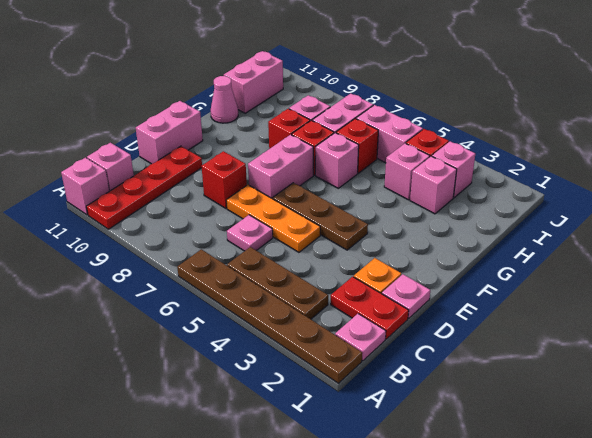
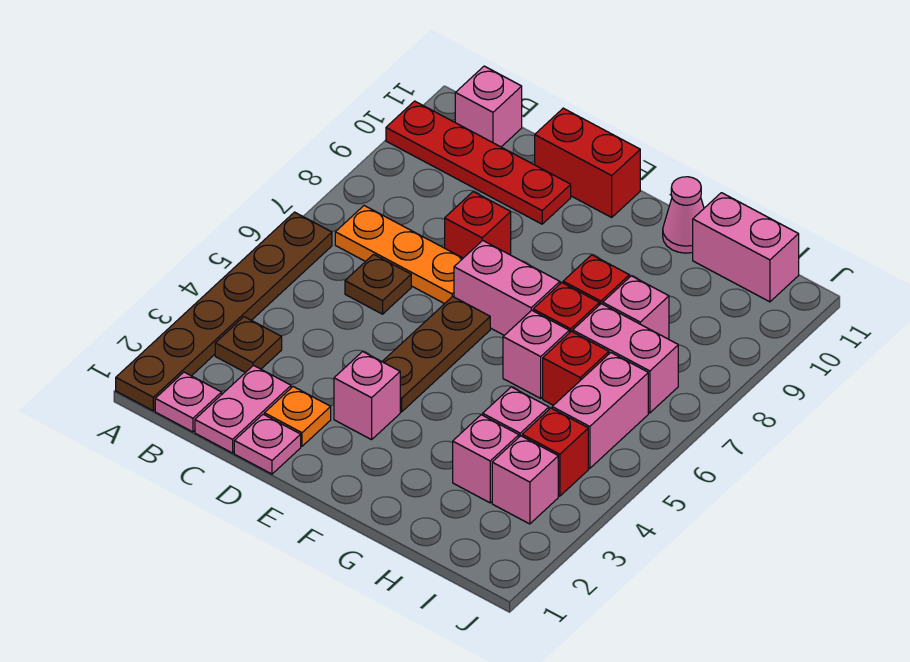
pink brick A11 level 1 -> pink brick E3 level 1
brown plate B3:B5 level 1 -> brown plate B3 level 1
red plate C1:C2 level 1 -> pink plate C1:C2 level 1
pink plate C6 level 1 -> brown plate C6 level 1
orange plate D5:D7 level 1 -> orange plate B7:D7 level 1
pink brick D11:E11 level 1 -> red brick D11:E11 level 1

